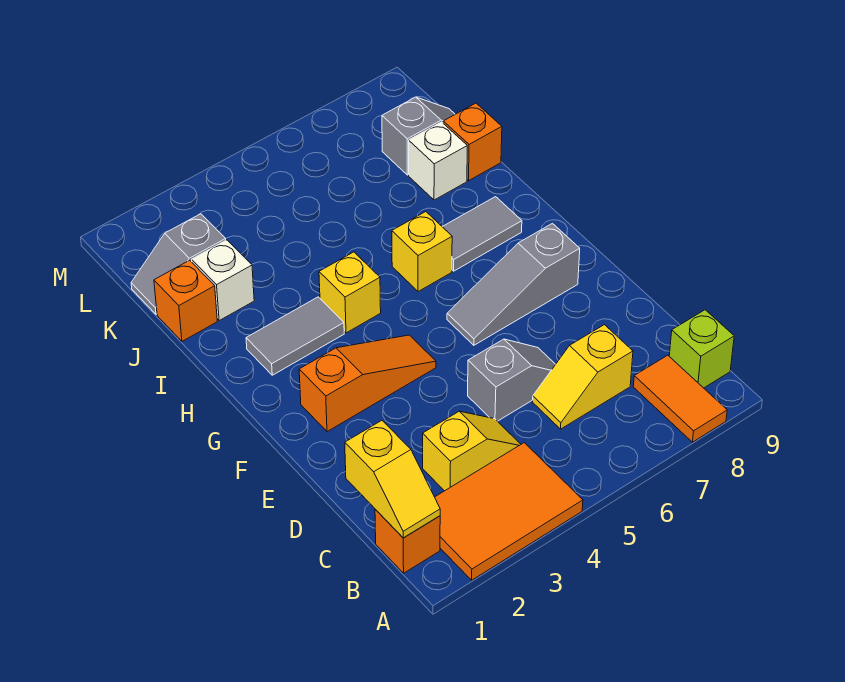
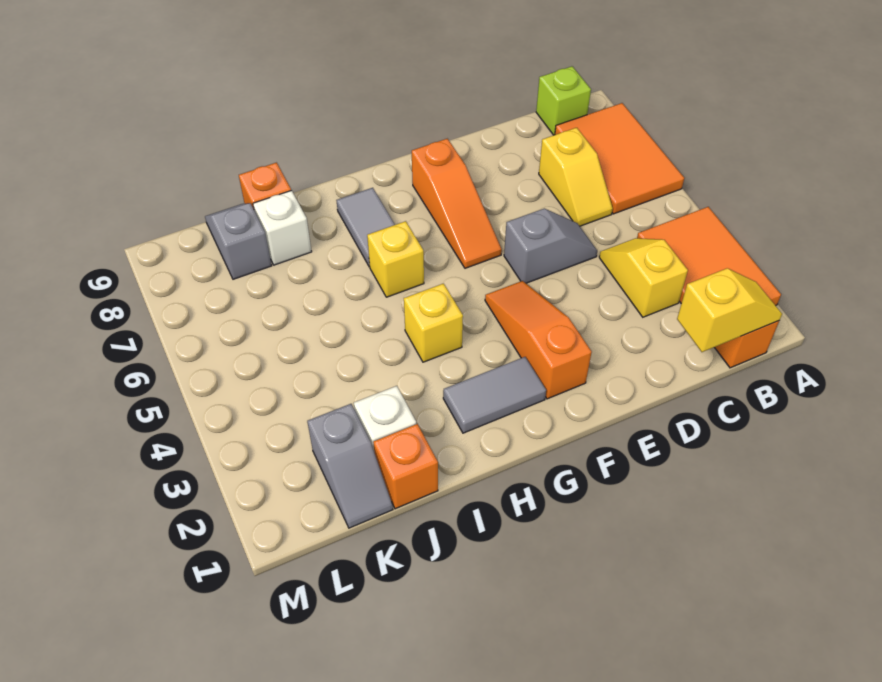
orange tile A8:B8 level 1 -> orange tile A6:B8 level 1
grey slope D5:D6 level 1 top 5 -> grey slope D5:E5 level 1 top E
grey slope F6:F8 level 1 top 8 -> orange slope F6:F8 level 1 top 8
grey tile H2:H3 level 1 -> grey tile G2:H2 level 1

